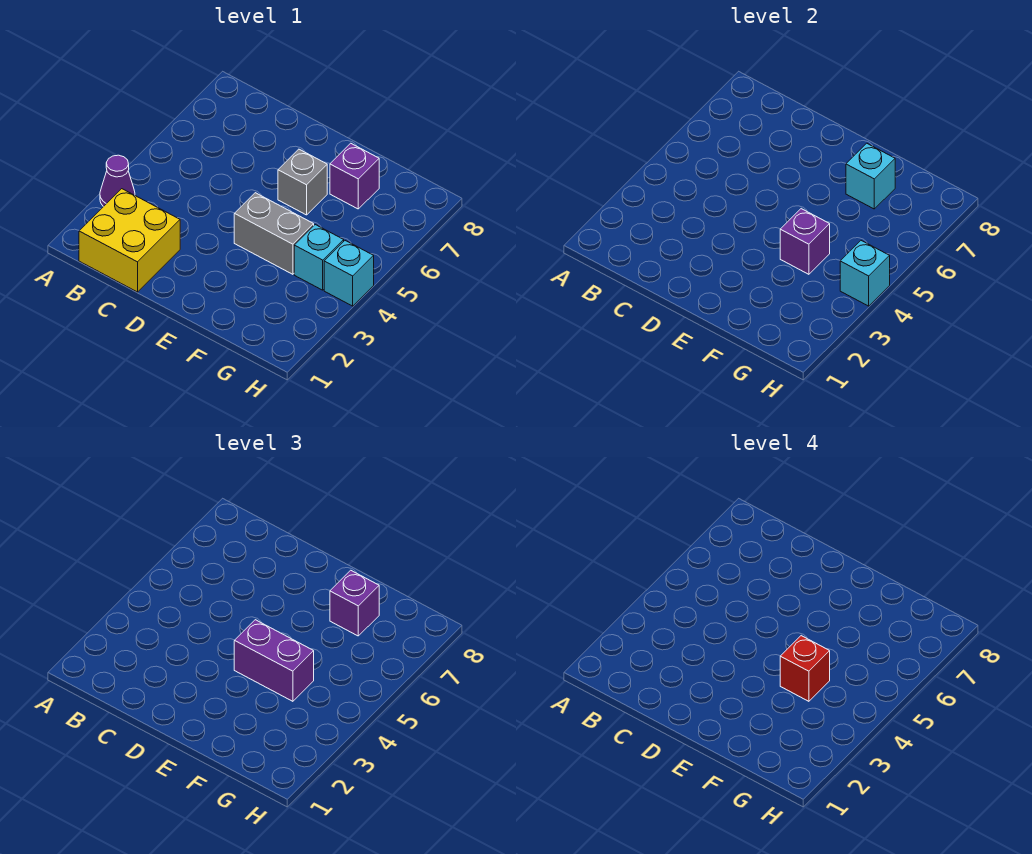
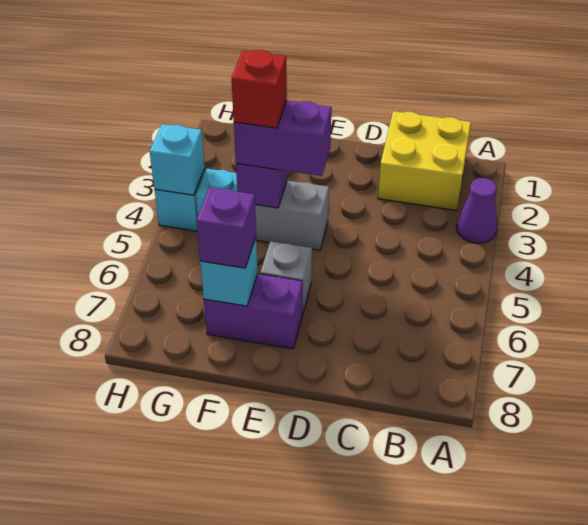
purple brick F7 level 1 -> purple brick E7:F7 level 1

